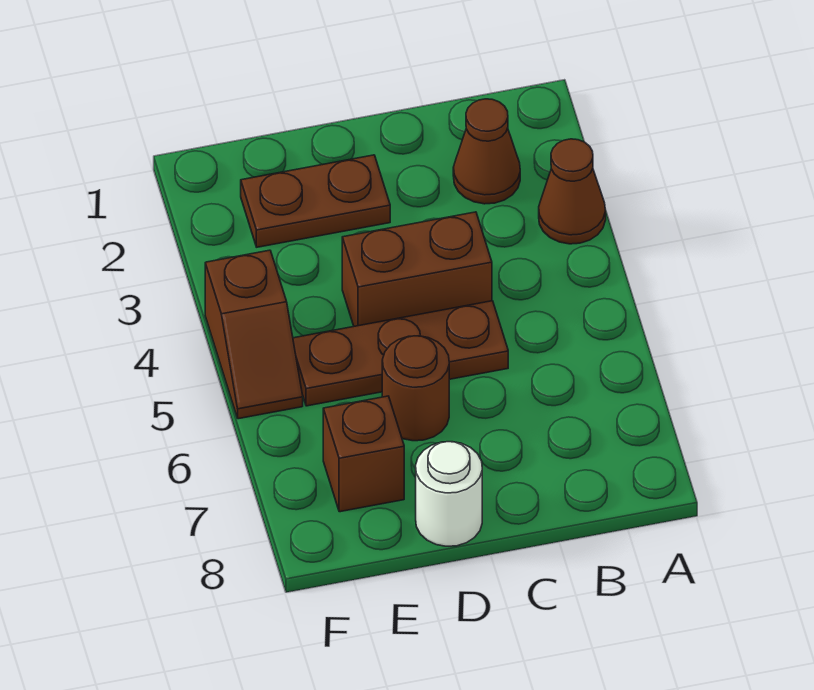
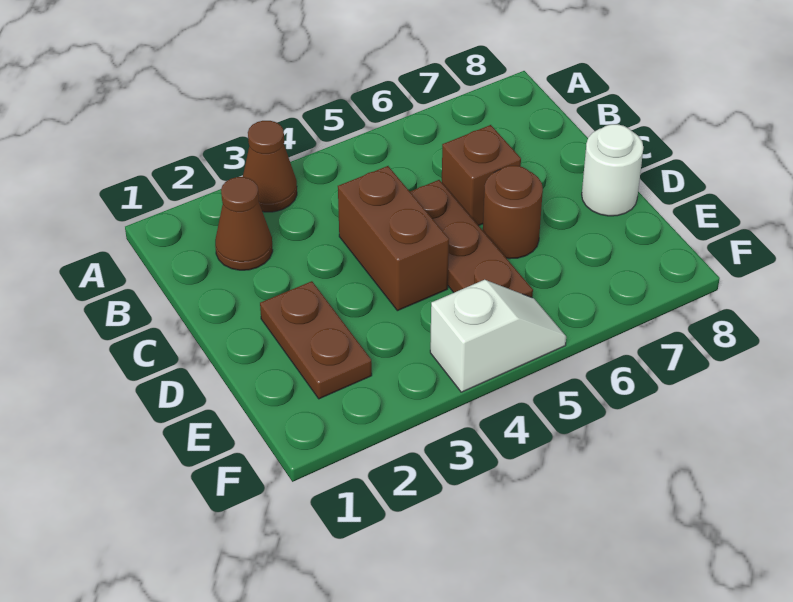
brown brick E7 level 1 -> brown brick C6 level 1
brown slope F4:F5 level 1 top 4 -> white slope F4:F5 level 1 top 4

